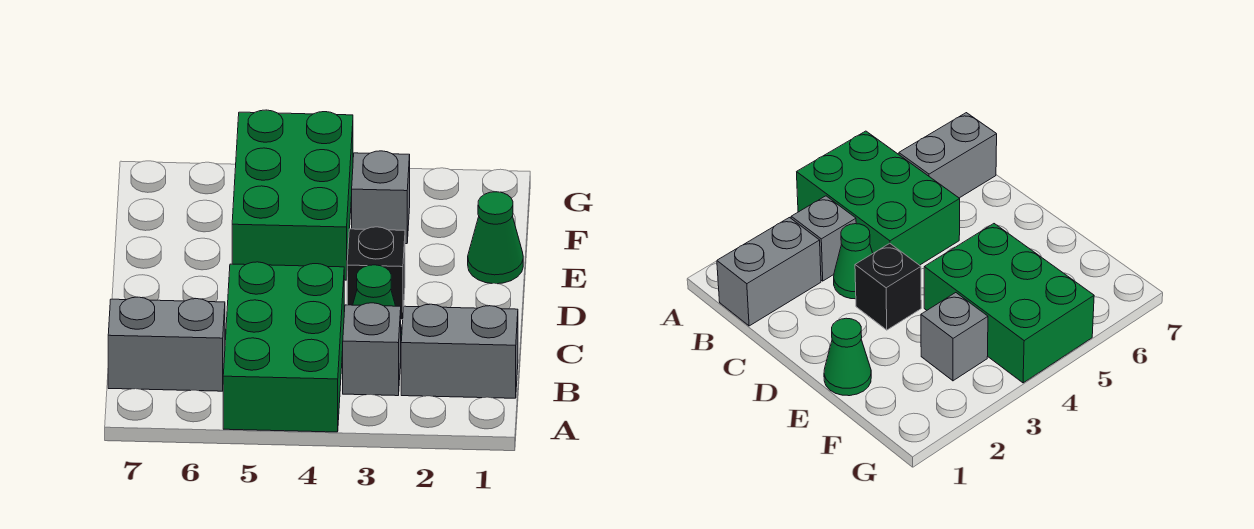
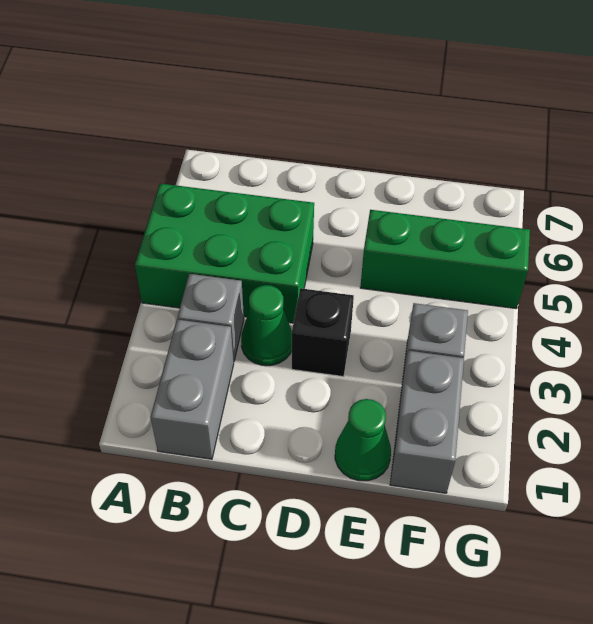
grey brick B6:B7 level 1 -> grey brick F1:F2 level 1
green brick E4:G5 level 1 -> green brick E5:G5 level 1

